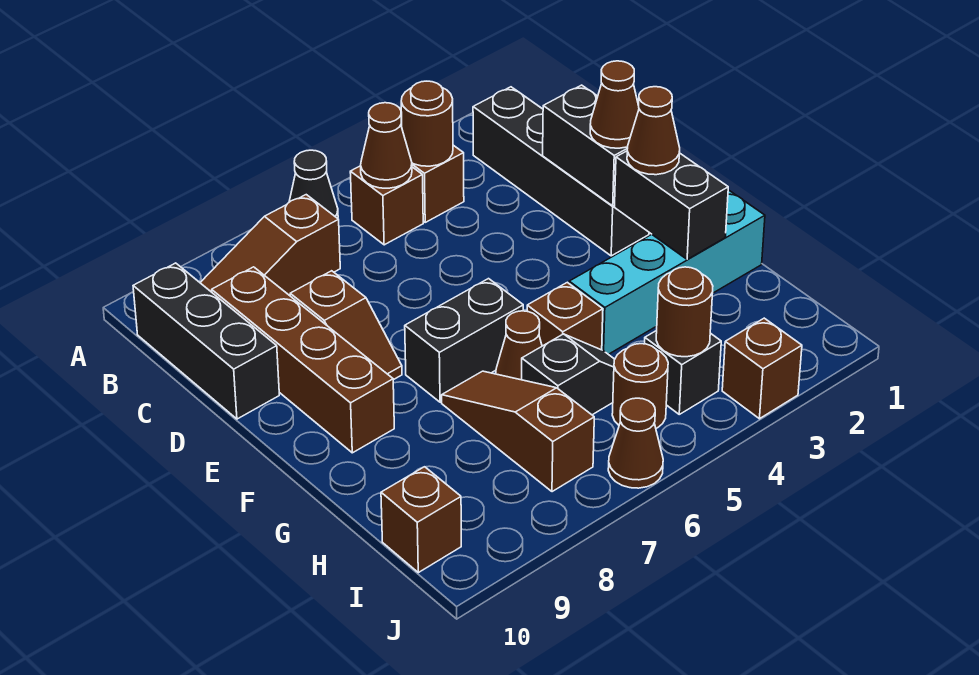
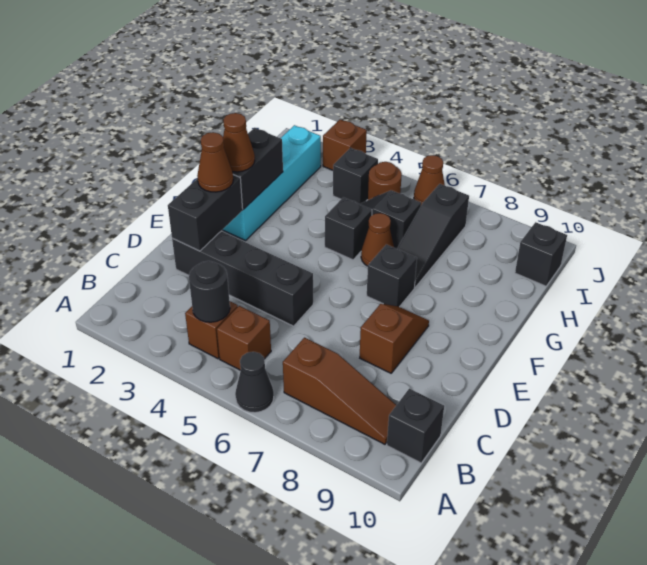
black brick B2:E2 level 1 -> black brick D2:D5 level 1
brown round brick B4 level 2 -> black round brick B4 level 2
brown cone B5 level 2 -> none
black brick B10:D10 level 1 -> black brick B10 level 1
brown brick C9:F9 level 1 -> none
black brick F6:F7 level 1 -> black brick F7 level 1
cyan brick G1:G4 level 1 -> cyan brick F2:I2 level 1
brown brick G5 level 1 -> black brick G5 level 1
brown slope G7:I7 level 1 top I -> black slope G7:I7 level 1 top I
brown round brick I4 level 2 -> none
brown brick I10 level 1 -> black brick I10 level 1

